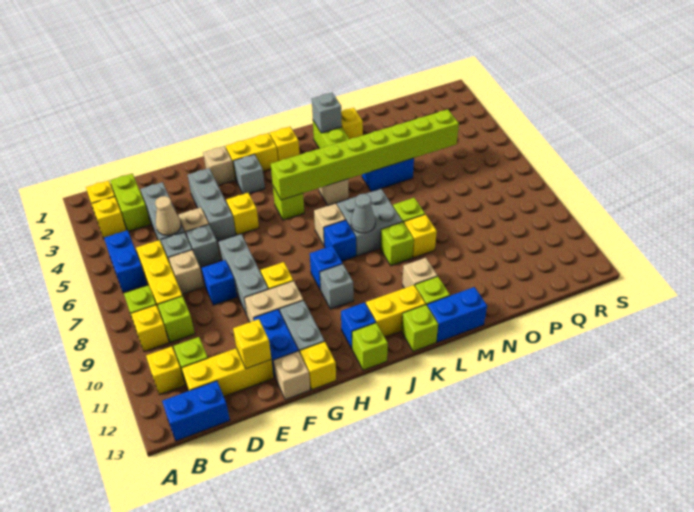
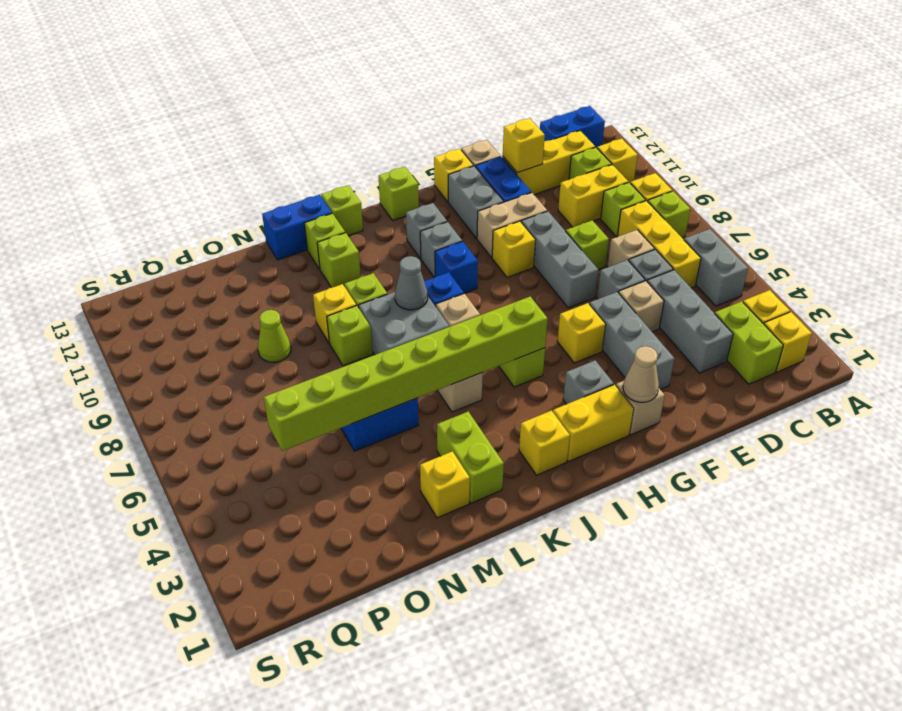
blue brick B5:B6 level 1 -> grey brick B5:B6 level 1
tan cone D5 level 2 -> tan cone G2 level 2
blue brick E8 level 1 -> lime brick E8 level 1
blue brick I12 level 1 -> none
yellow brick J12:K12 level 1 -> yellow brick C10:D10 level 1
grey brick L2 level 2 -> grey brick I11 level 1
tan brick L11 level 1 -> lime brick L11 level 1
none -> lime cone O9 level 1

